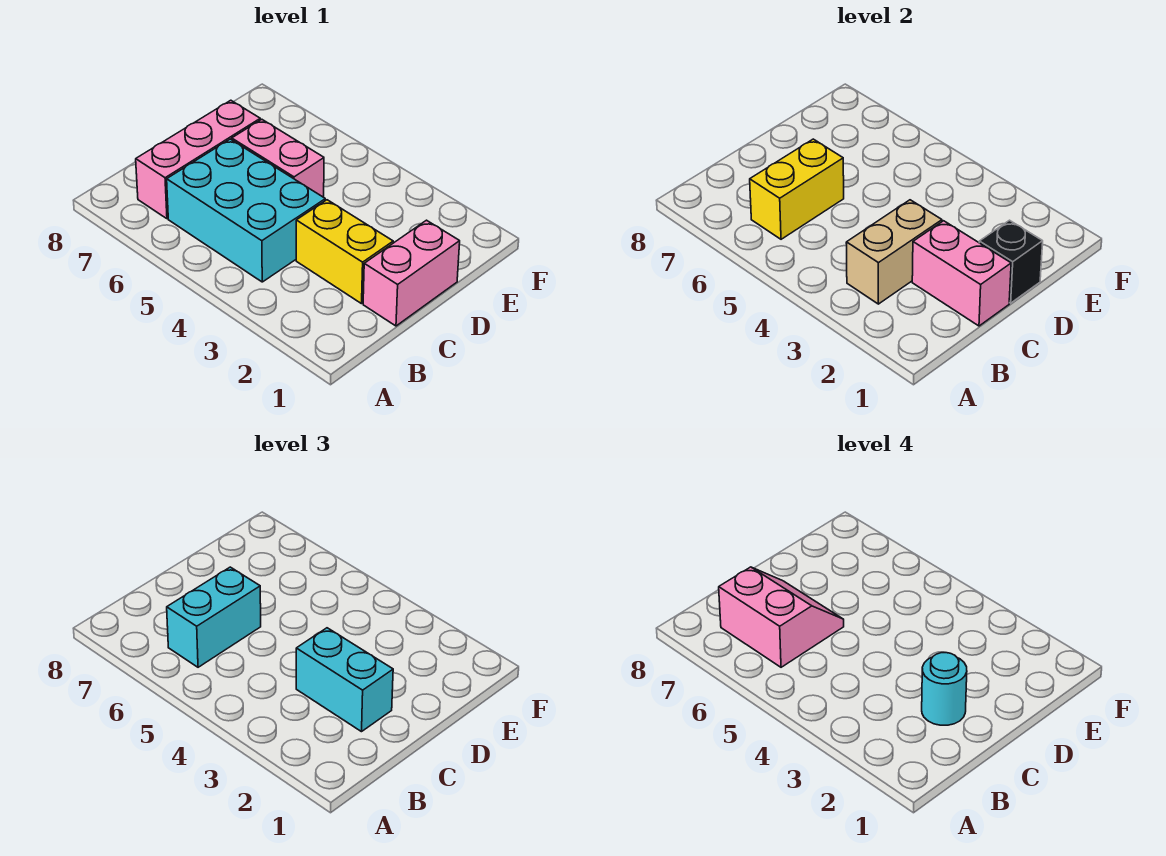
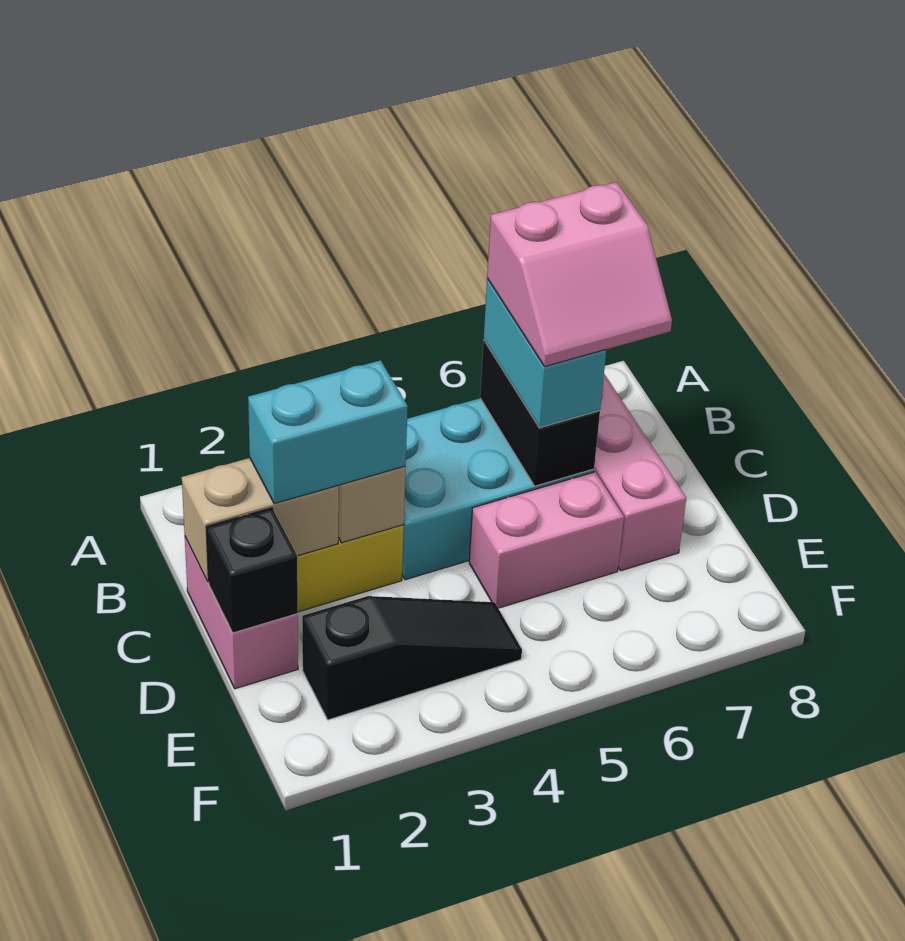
yellow brick B6:C6 level 2 -> black brick B6:C6 level 2
pink brick C1:C2 level 2 -> tan brick C1:C2 level 2
cyan round brick C2 level 4 -> none
none -> black slope E2:E4 level 1 top 2

